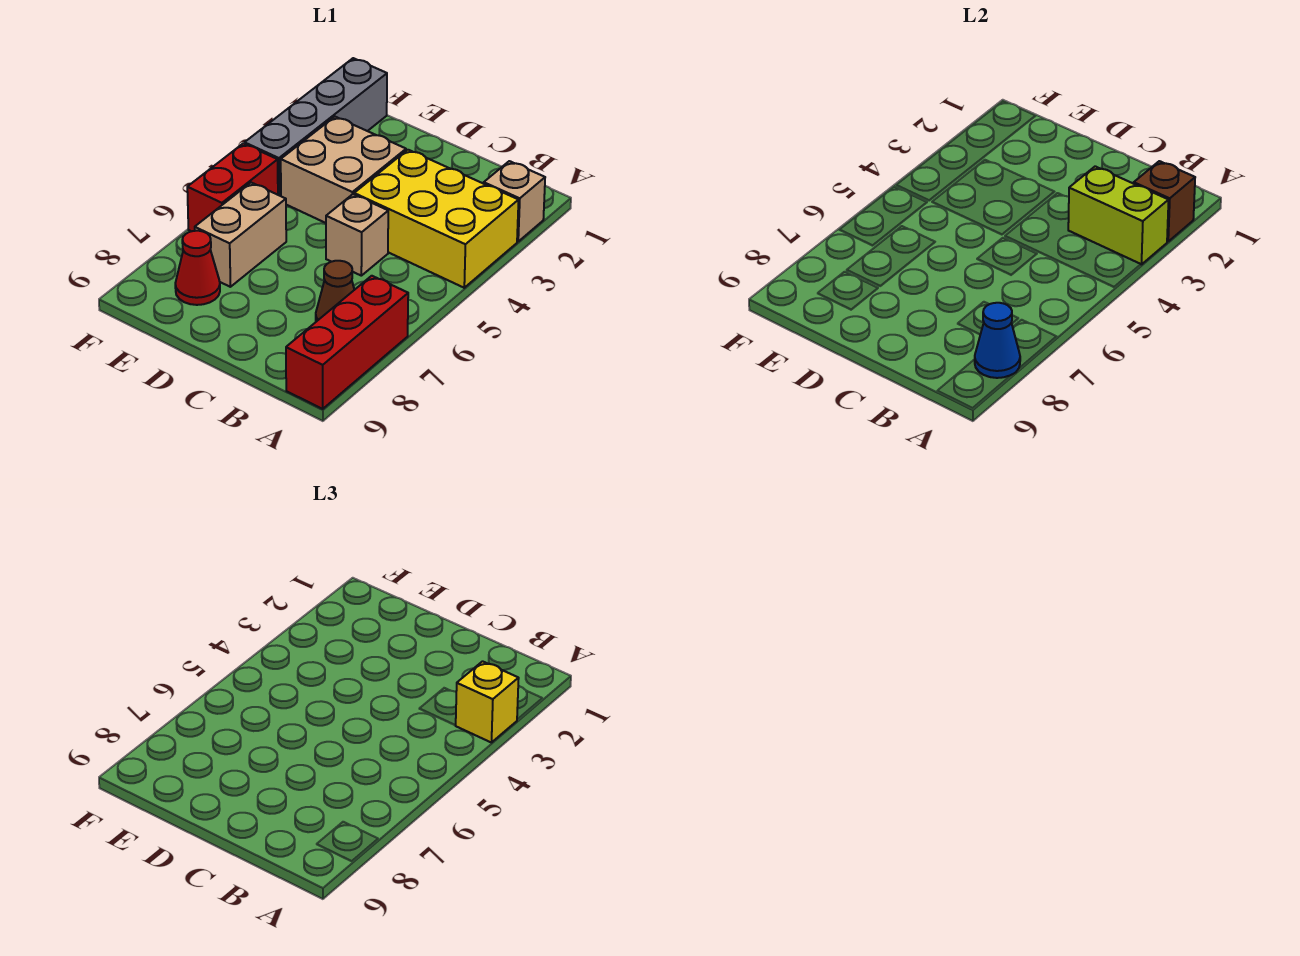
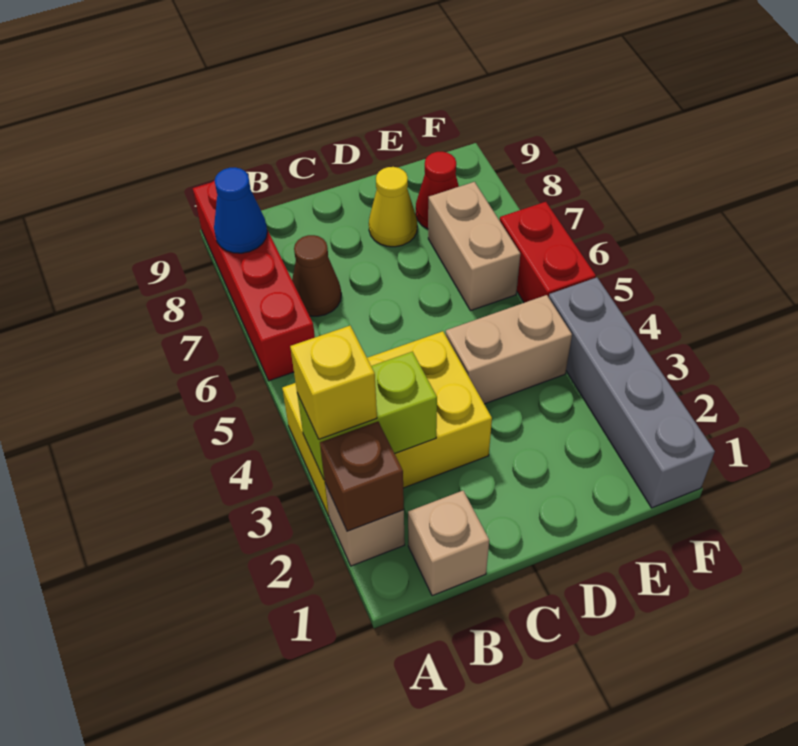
red brick A7:A9 level 1 -> red brick A6:A9 level 1
tan brick C5 level 1 -> tan brick B1 level 1
tan brick D3:E4 level 1 -> tan brick D4:E4 level 1
none -> yellow cone D8 level 1

